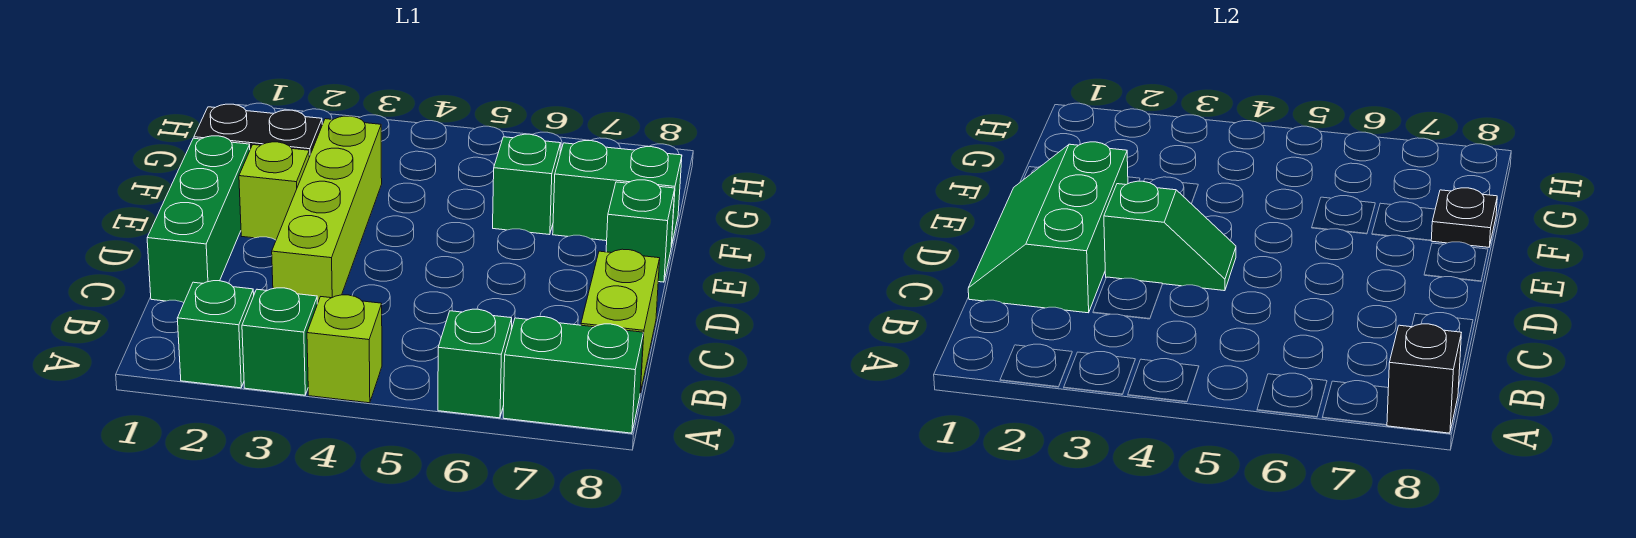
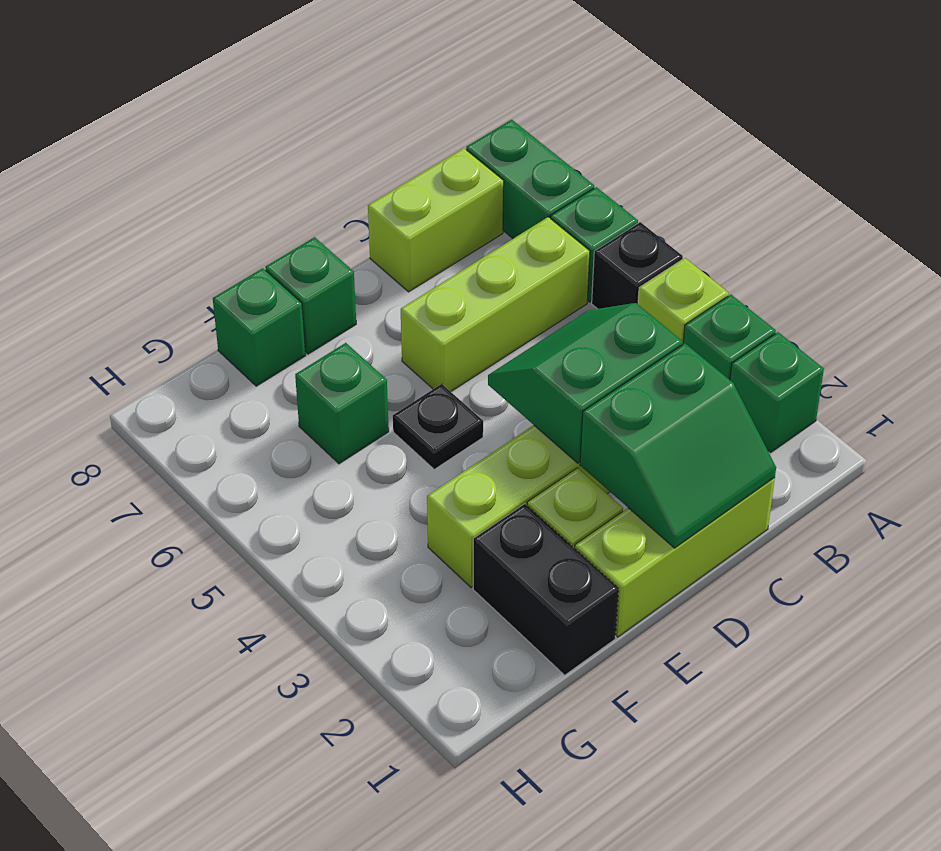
black brick A8 level 2 -> black brick A5 level 1
none -> lime brick B6:D6 level 1
green brick C1:E1 level 1 -> lime brick C1:E1 level 1
green slope C1:E2 level 2 top 2 -> green slope C1:D2 level 2 top 2
green slope D3:D4 level 2 top 3 -> green slope C3:D4 level 2 top 3
green brick F7:F8 level 1 -> green brick F8 level 1
black plate F8 level 2 -> black plate E5 level 1

